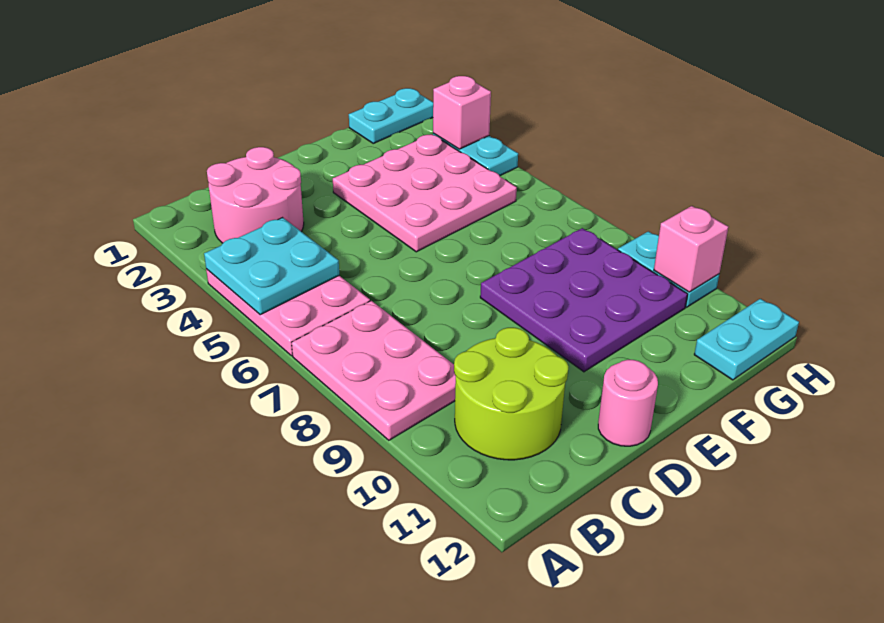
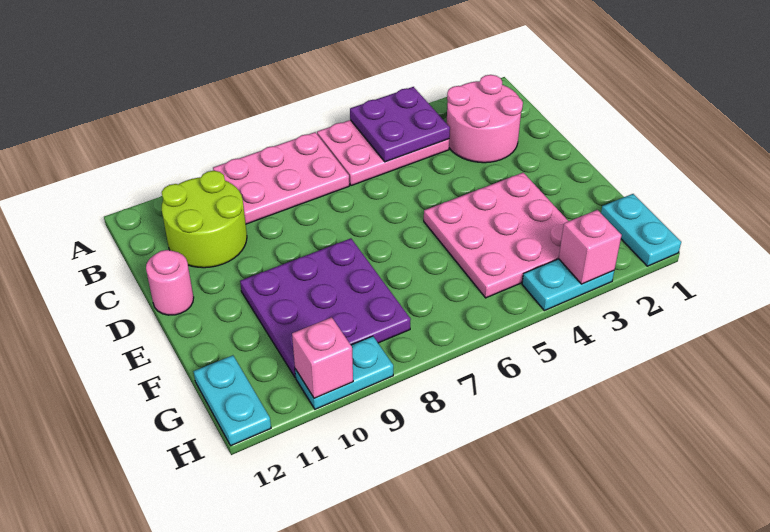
cyan plate A4:B5 level 2 -> purple plate A4:B5 level 2

